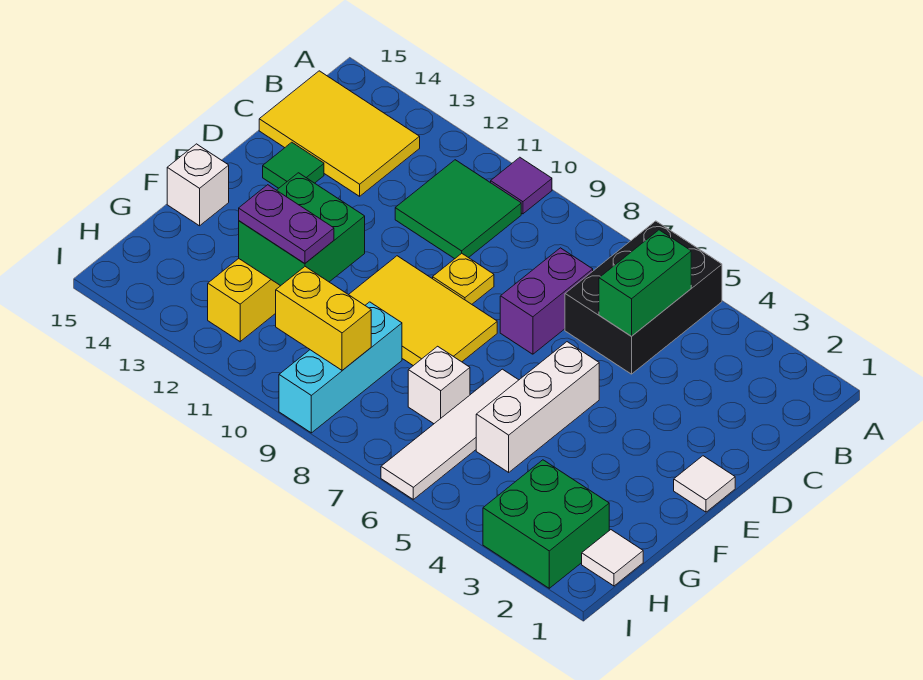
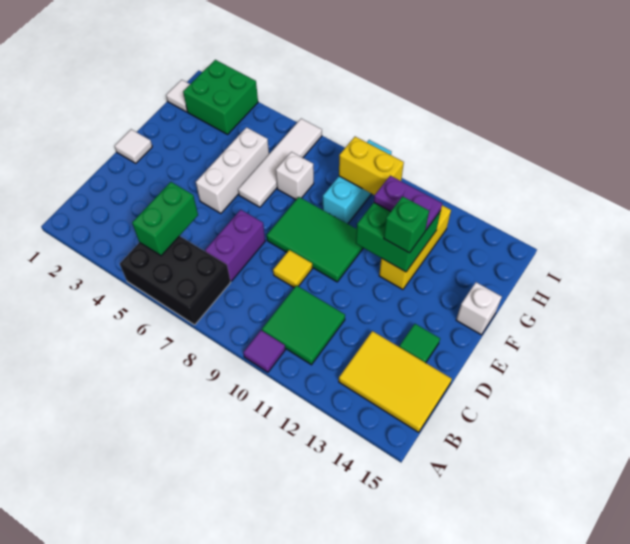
black brick A5:C6 level 1 -> black brick A5:B7 level 1
yellow plate D9 level 1 -> yellow tile D9 level 1
yellow tile E8:F10 level 1 -> green tile E8:F10 level 1
none -> green brick F12 level 3

